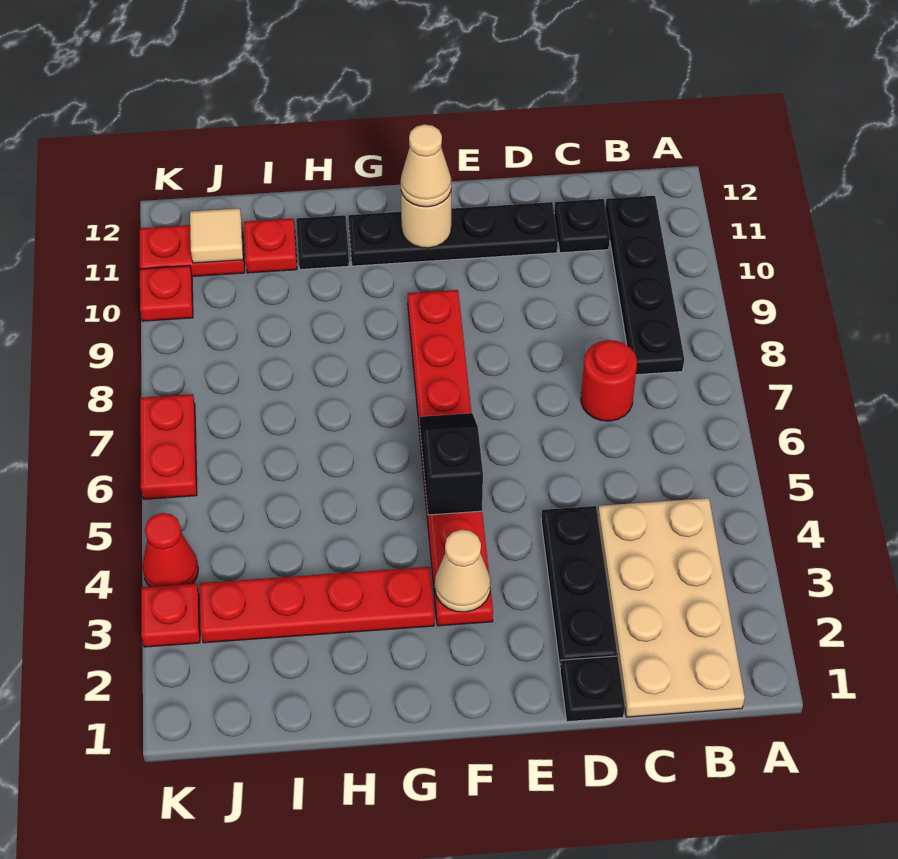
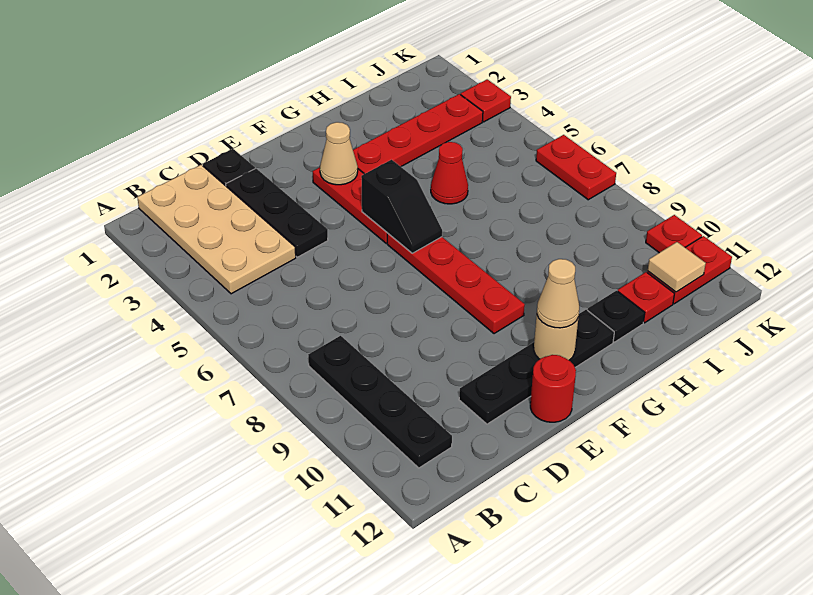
red round brick C7 level 1 -> red round brick E12 level 1
black plate C11 level 1 -> none
red cone K4 level 1 -> red cone H5 level 1

